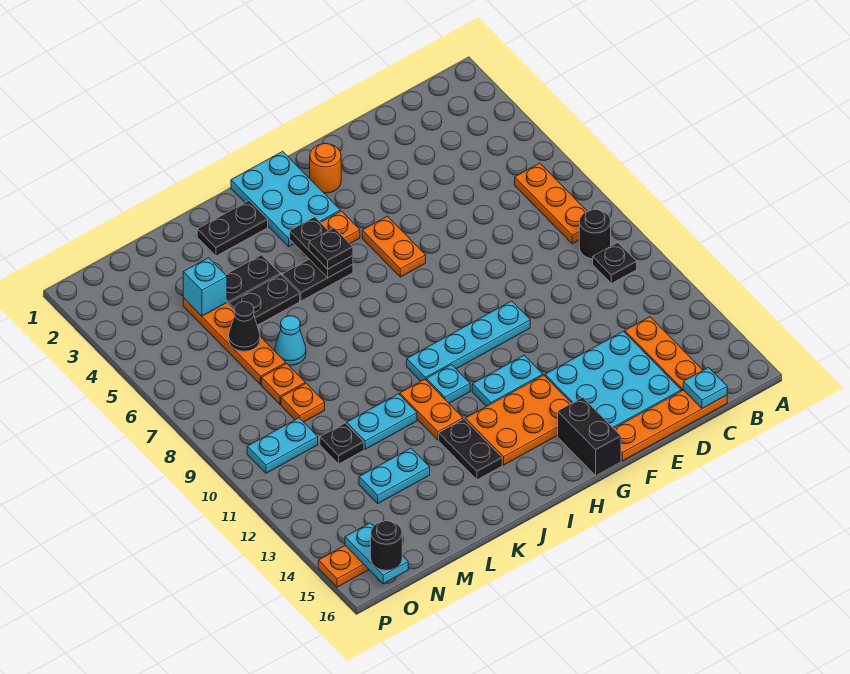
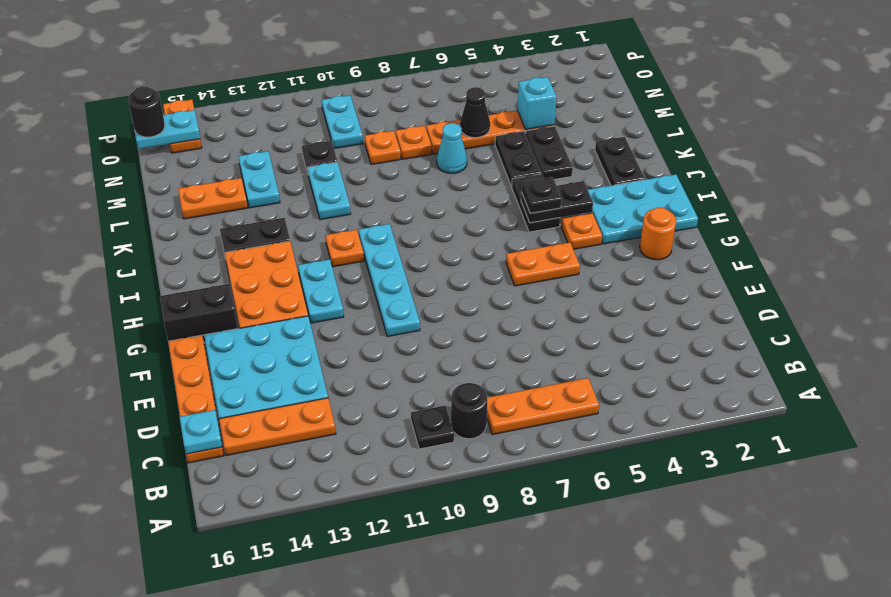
cyan plate I11 level 1 -> orange plate I11 level 1
orange plate J11:J12 level 1 -> orange plate L14:L15 level 1

